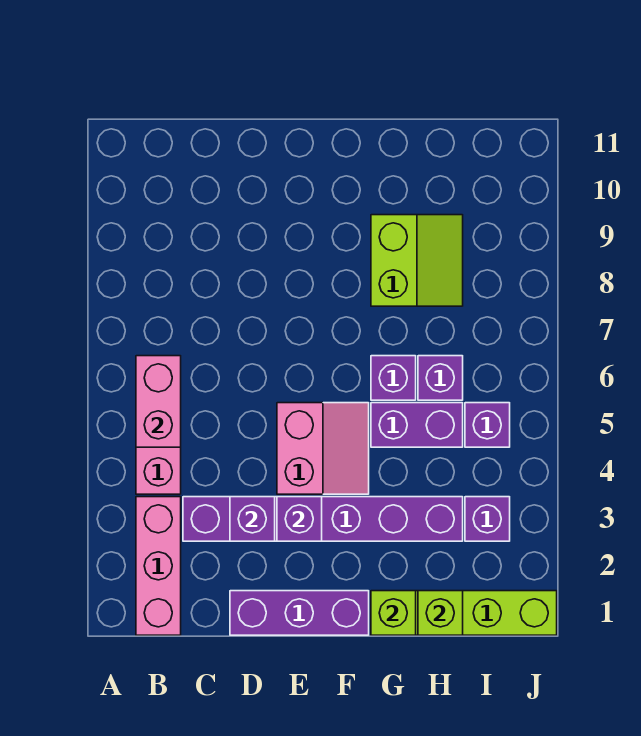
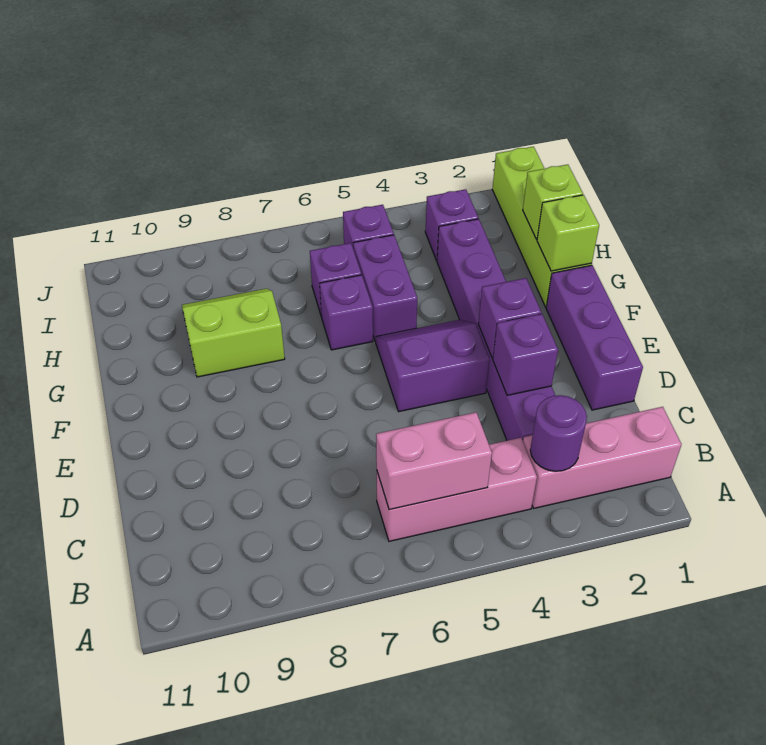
none -> purple round brick B3 level 2
pink slope E4:F5 level 1 top E -> purple slope E4:F5 level 1 top E

